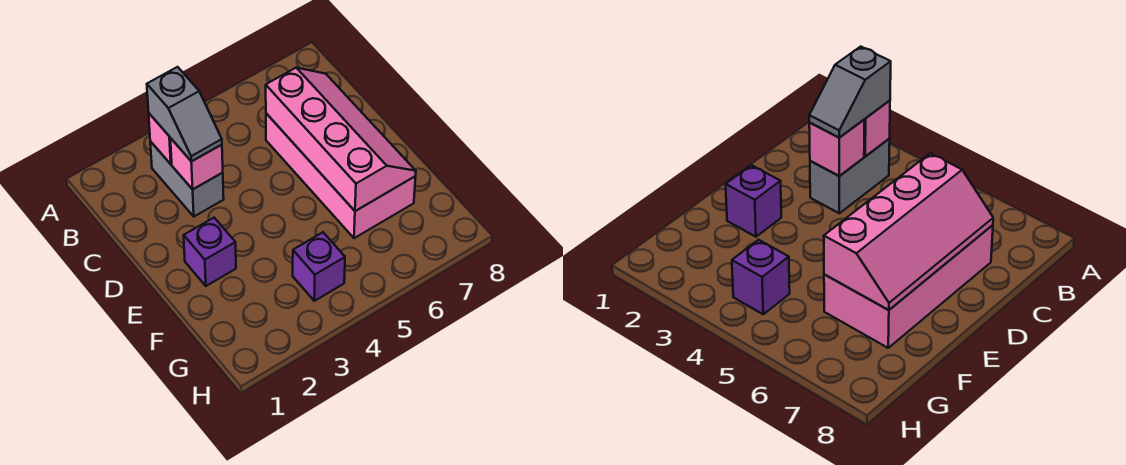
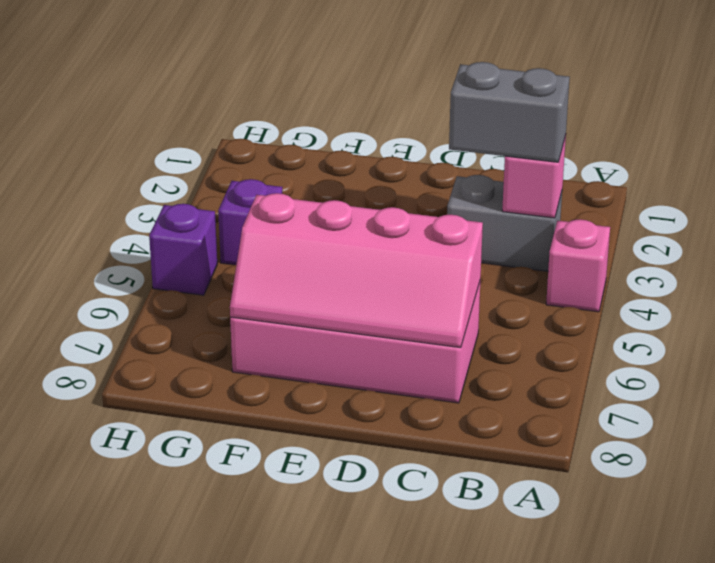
grey slope B3:C3 level 3 top B -> grey brick B3:C3 level 3
pink brick C3 level 2 -> pink brick A4 level 1
purple brick E2 level 1 -> purple brick H5 level 1

